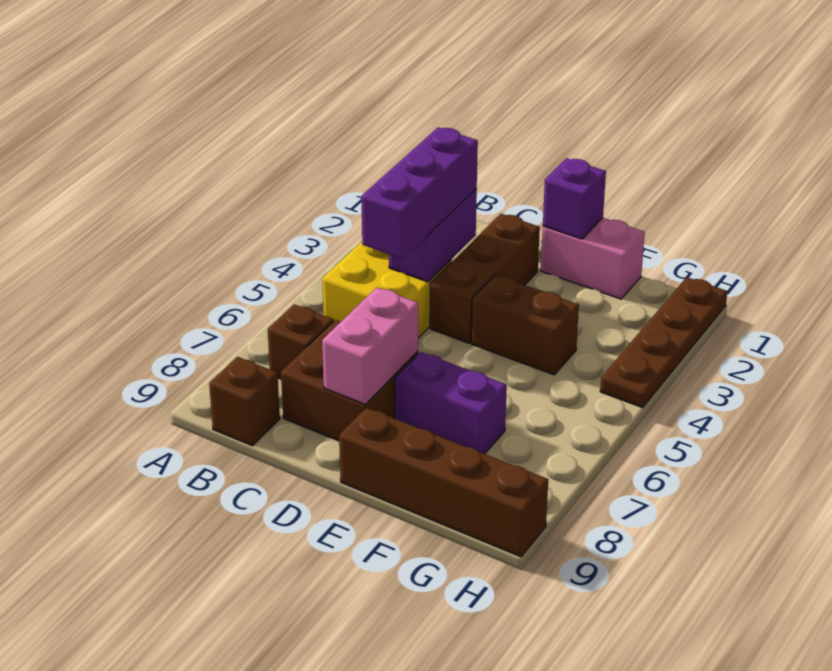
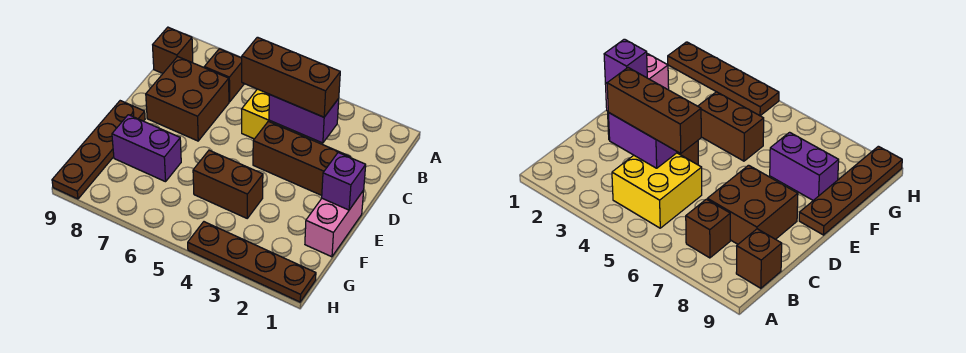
purple brick C3:C5 level 3 -> brown brick C3:C5 level 3
pink brick D7:D8 level 2 -> none
brown brick E4:F4 level 1 -> brown brick F4:F5 level 1
purple brick E7:F7 level 1 -> purple brick F7:F8 level 1
brown brick E9:H9 level 1 -> brown plate E9:H9 level 1

